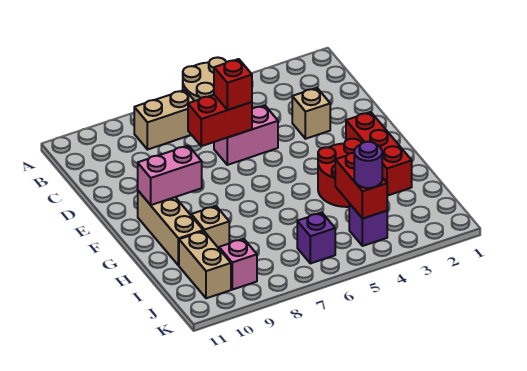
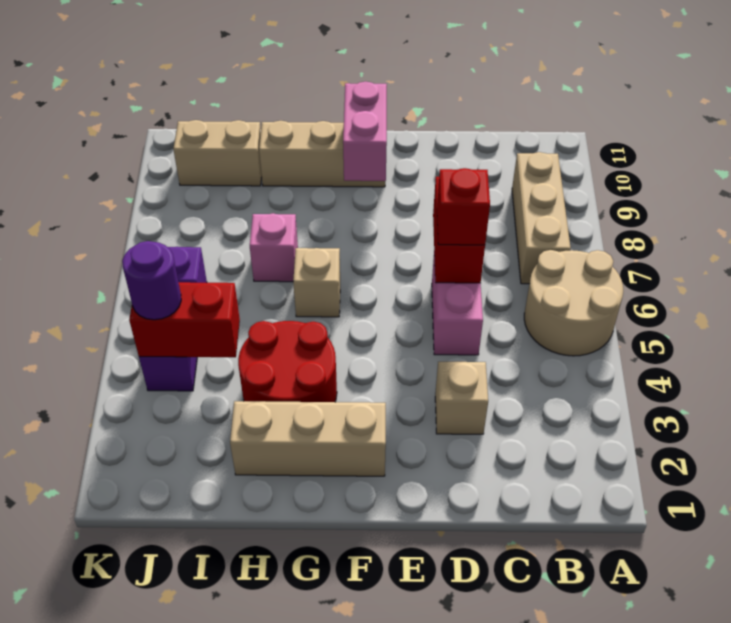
tan brick B7:B8 level 1 -> tan brick B7:B9 level 1
red brick F2:H2 level 1 -> tan brick F2:H2 level 1
tan brick H9 level 1 -> tan brick G6 level 1
pink brick J9 level 1 -> pink brick H7 level 1

